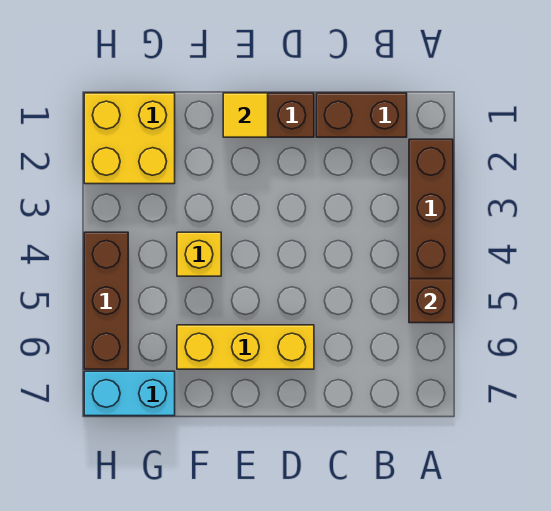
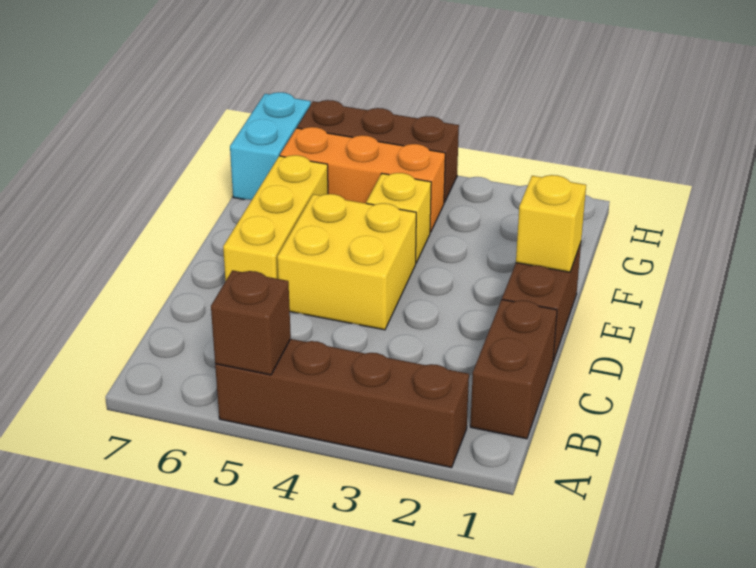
yellow tile E1 level 2 -> yellow brick E1 level 2
yellow brick G1:H2 level 1 -> yellow brick D4:E5 level 1
none -> orange brick G4:G6 level 1

